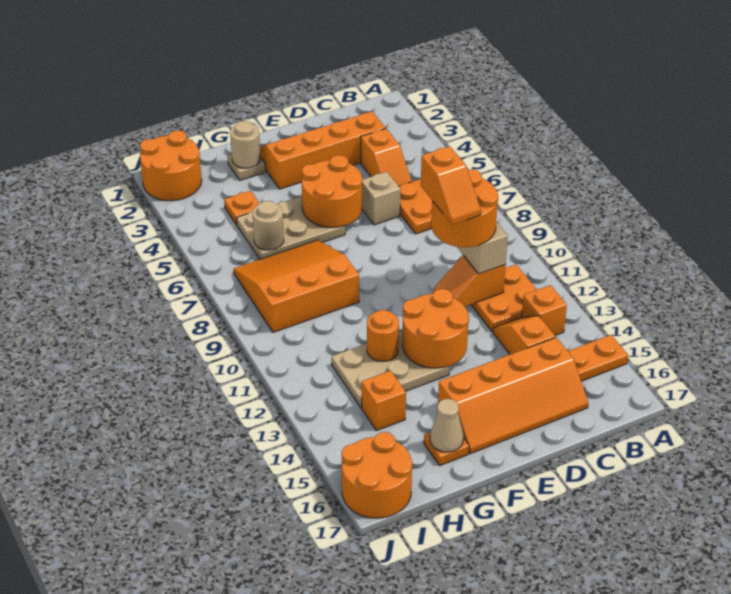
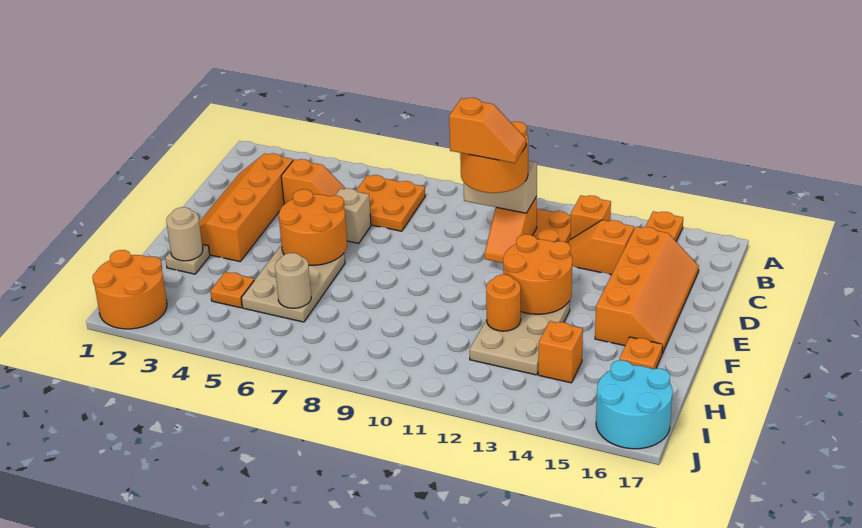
orange slope G7:I9 level 1 top 9 -> none
tan cone G16 level 2 -> none
orange round brick I16:J17 level 1 -> cyan round brick I16:J17 level 1

